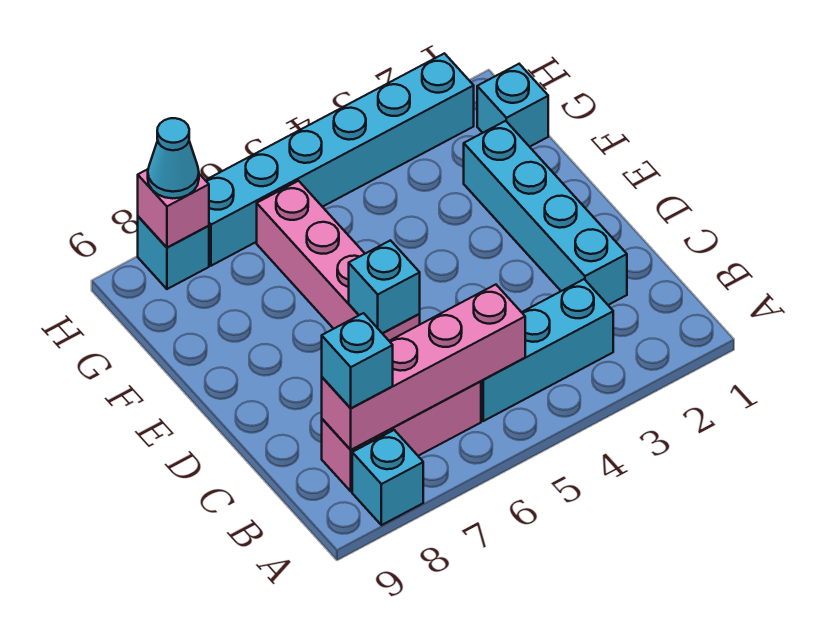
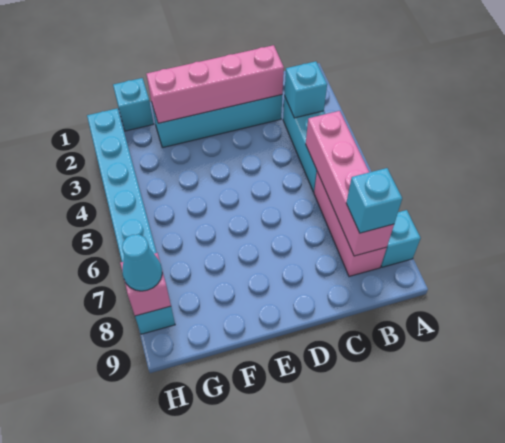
pink brick D6:G6 level 1 -> pink brick C2:F2 level 2
cyan brick D6 level 2 -> cyan brick B3 level 2

